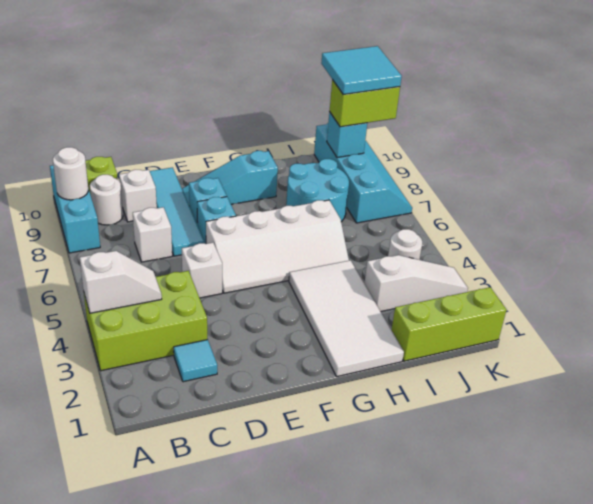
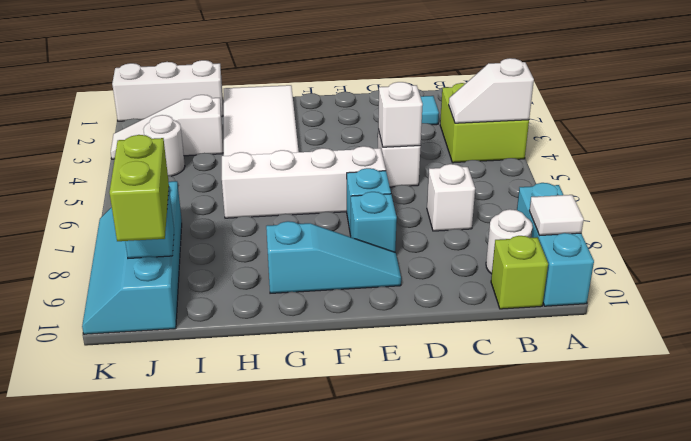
lime brick A3:C4 level 1 -> lime brick A3:B4 level 1
white round brick A9 level 2 -> white tile A9 level 2
white brick C9 level 1 -> white brick D5 level 2
cyan tile D7:D10 level 1 -> none
cyan round brick H7:I8 level 1 -> none
lime brick I1:K1 level 1 -> white brick I1:K1 level 1
lime brick J9:K9 level 3 -> lime brick J9:J10 level 3
cyan tile J9:K10 level 4 -> none

